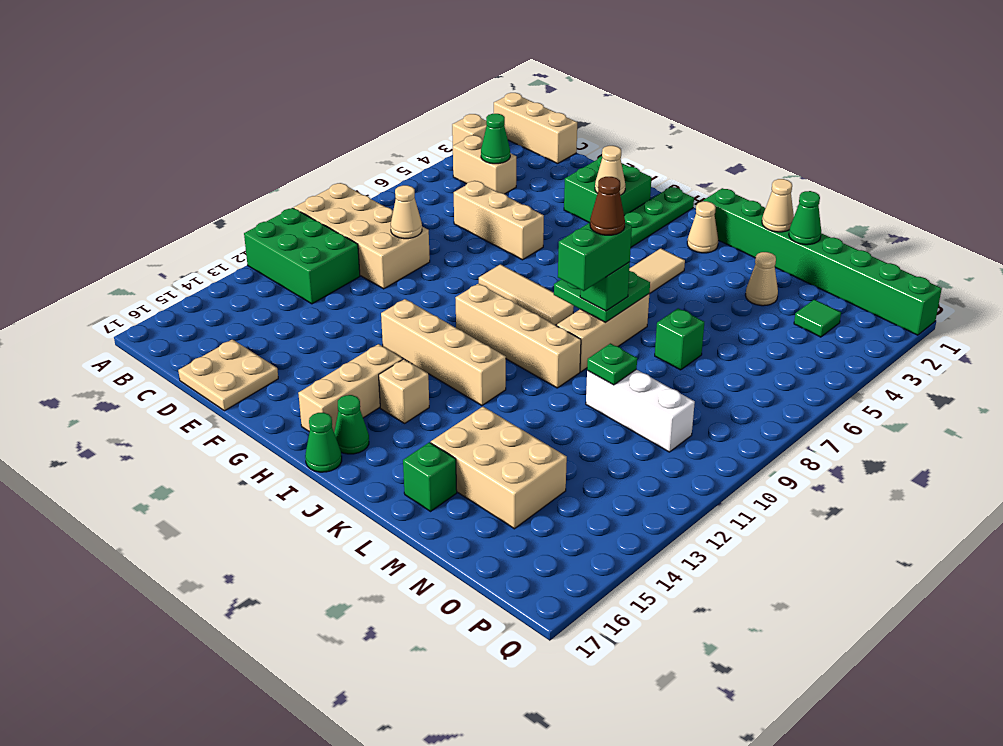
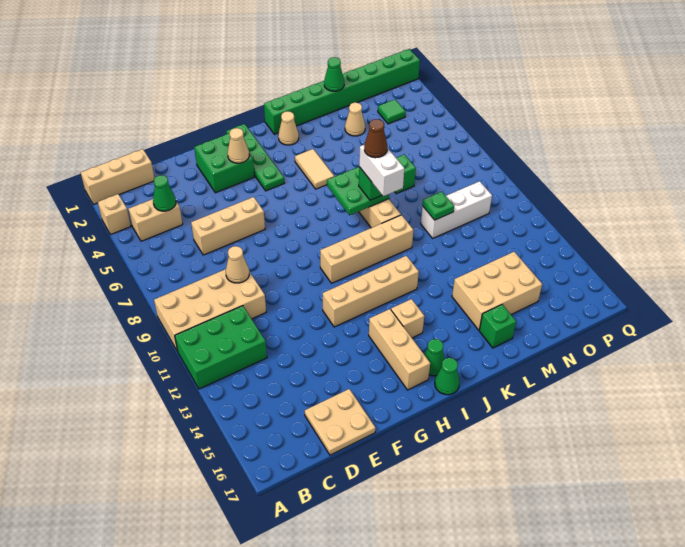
tan tile G8:I8 level 1 -> none
green brick K8:K9 level 4 -> white brick K8:K9 level 4
tan cone L1 level 2 -> none

